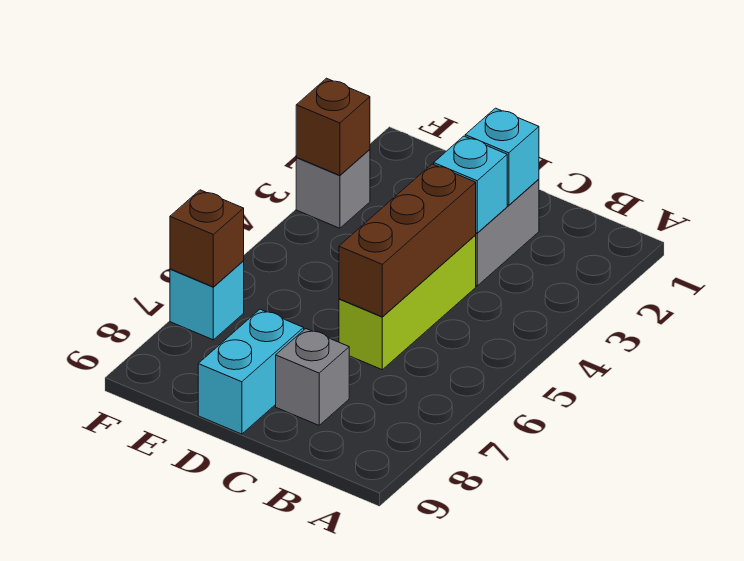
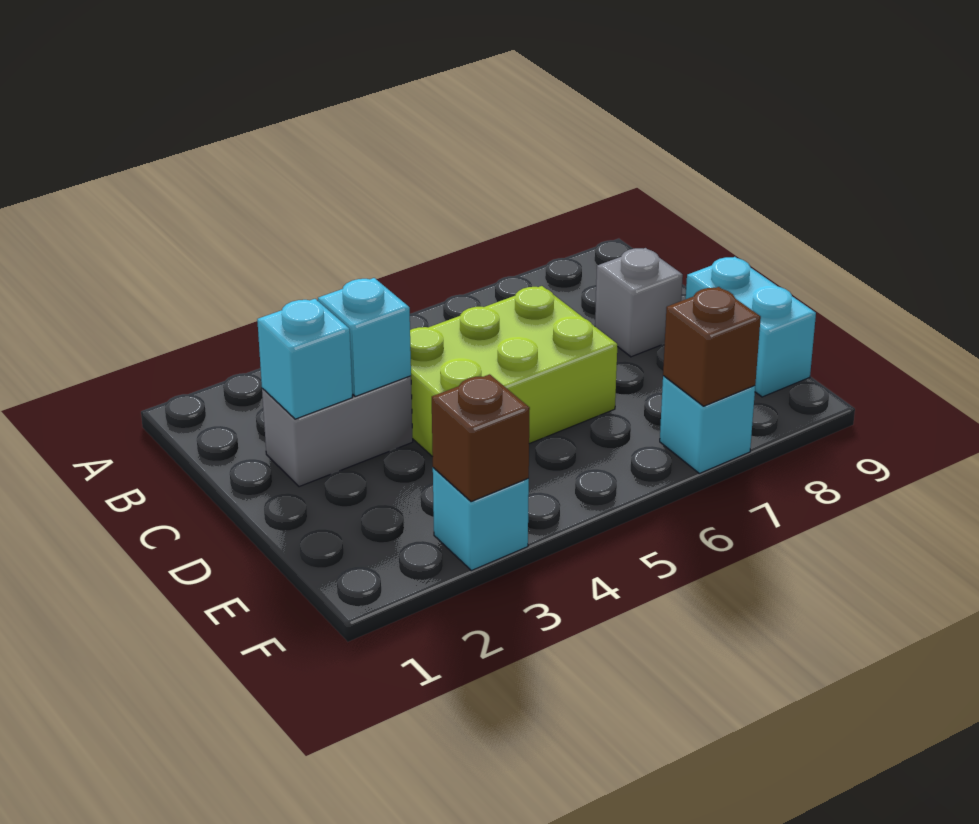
lime brick C4:C6 level 1 -> lime brick C4:D6 level 1
brown brick C4:C6 level 2 -> none
cyan brick D8:D9 level 1 -> cyan brick D9:E9 level 1
grey brick F3 level 1 -> cyan brick F3 level 1

